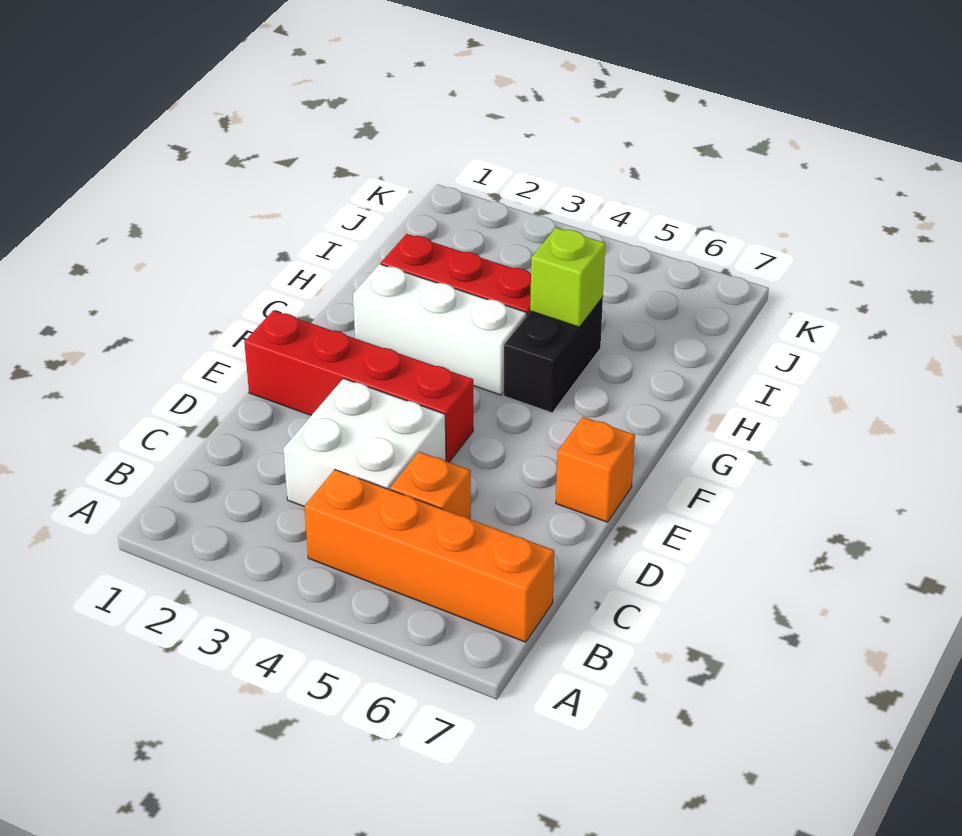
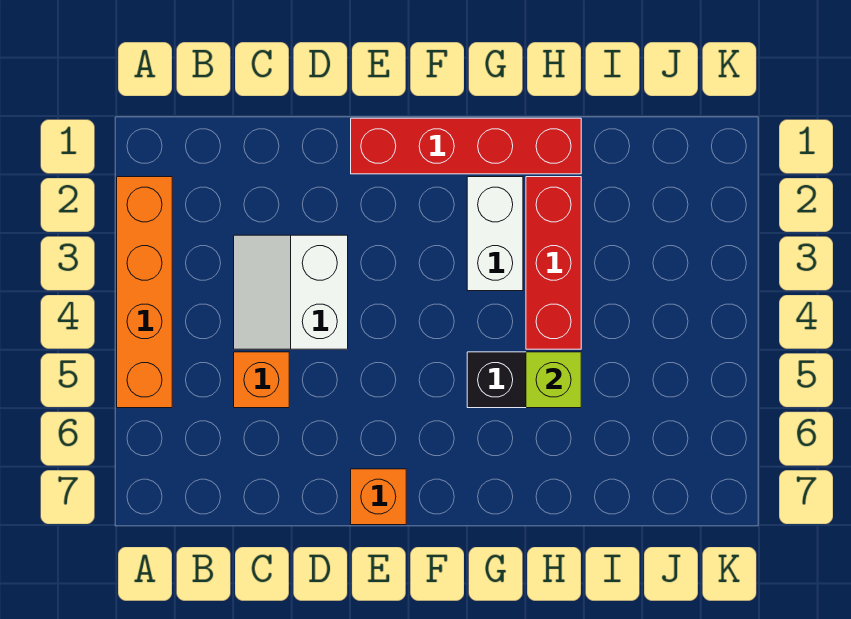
orange brick B4:B7 level 1 -> orange brick A2:A5 level 1
white brick C3:D4 level 1 -> white slope C3:D4 level 1 top D
red brick E1:E4 level 1 -> red brick E1:H1 level 1
white brick G2:G4 level 1 -> white brick G2:G3 level 1

